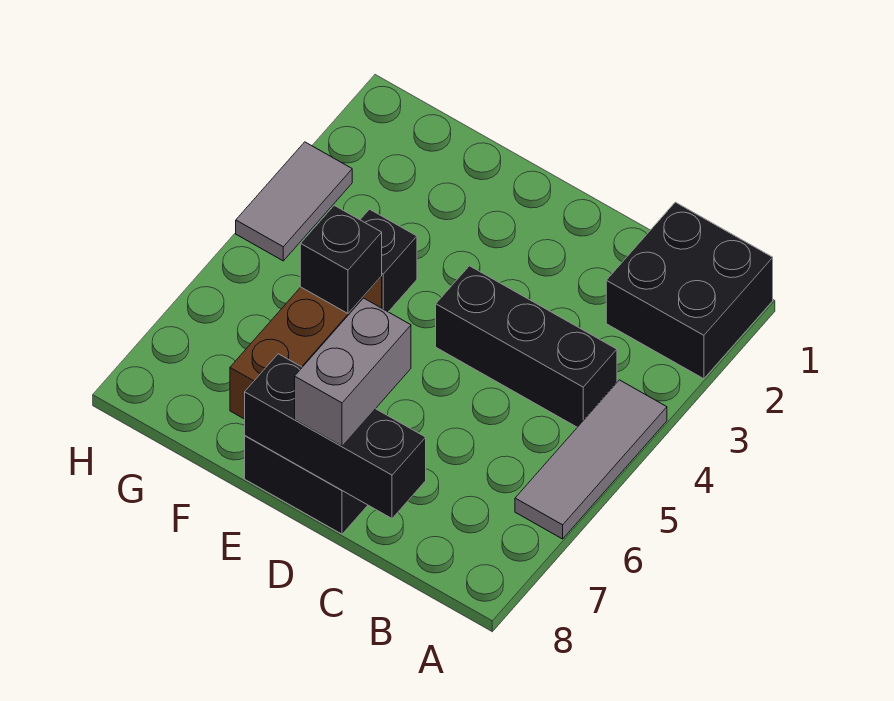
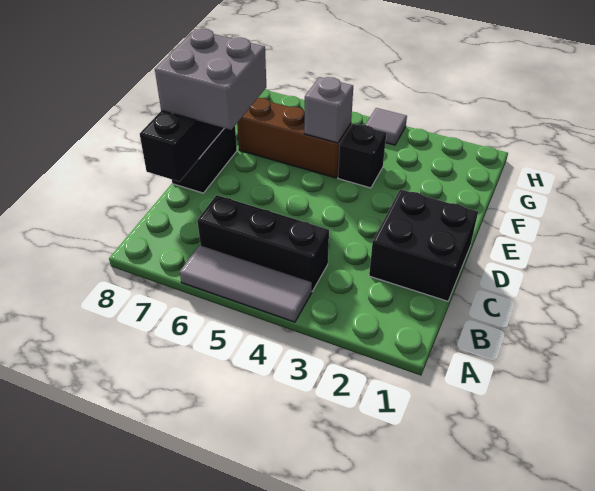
black brick A1:B2 level 1 -> black brick C1:D2 level 1
black brick B4:D4 level 1 -> black brick B4:B6 level 1
grey brick D7:D8 level 3 -> grey brick D7:E8 level 3
black brick F5 level 2 -> grey brick F5 level 2
grey tile H3:H4 level 1 -> grey tile H4 level 1

